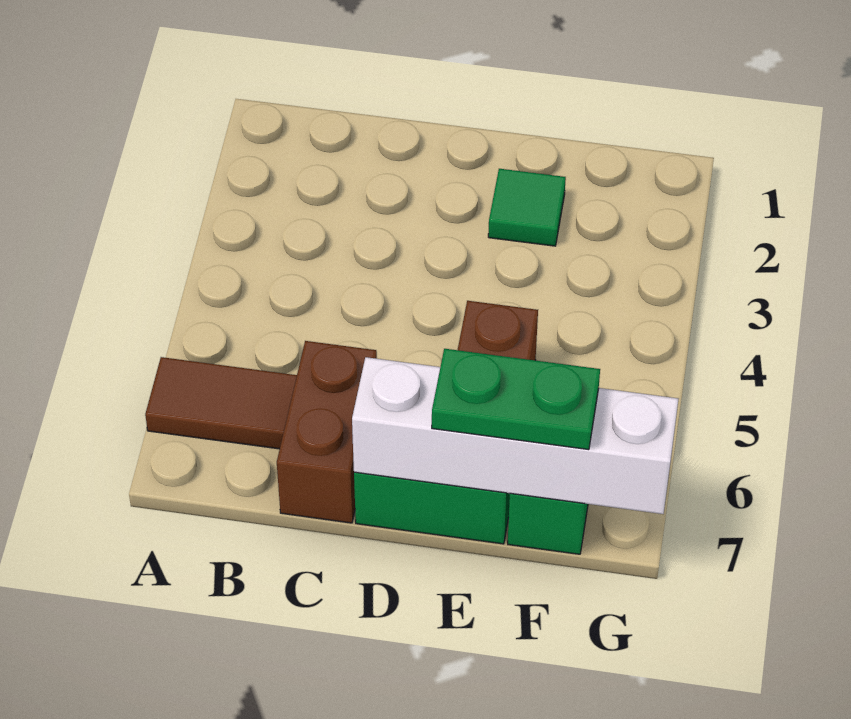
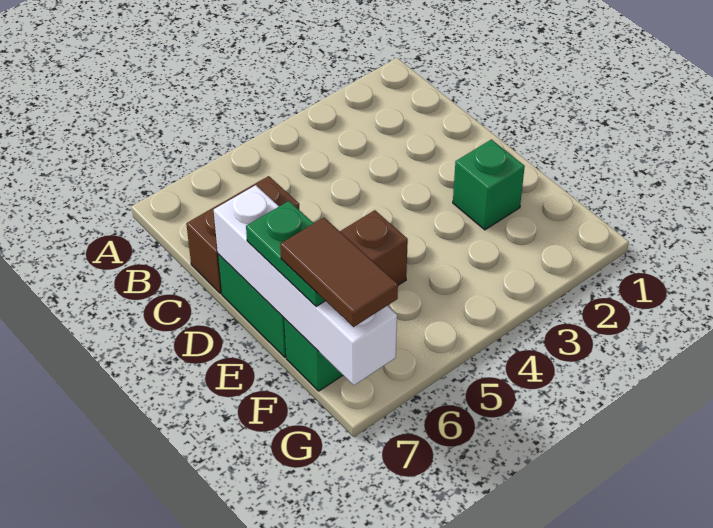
brown tile A6:B6 level 1 -> brown tile F7:G7 level 4
green tile E2 level 1 -> green brick E2 level 1

